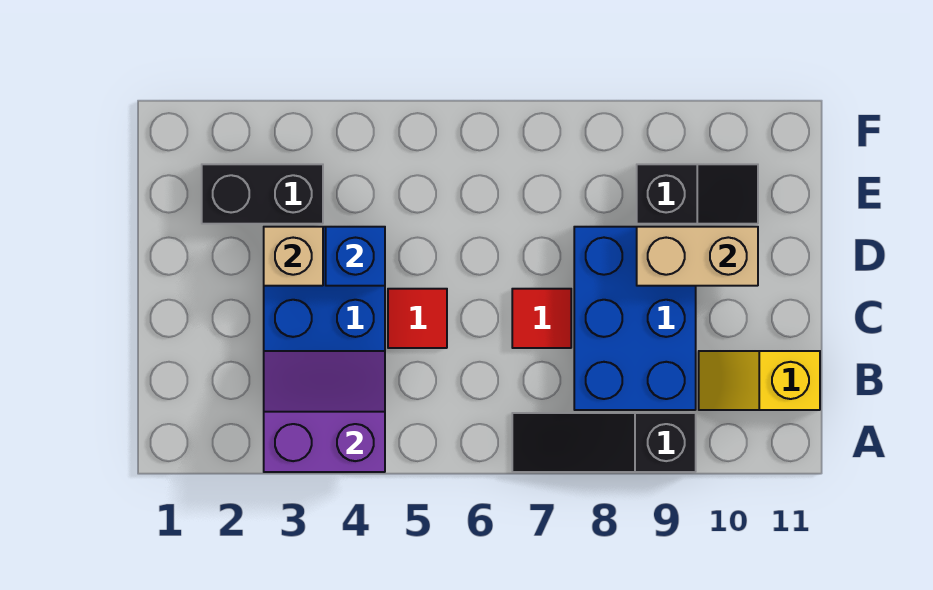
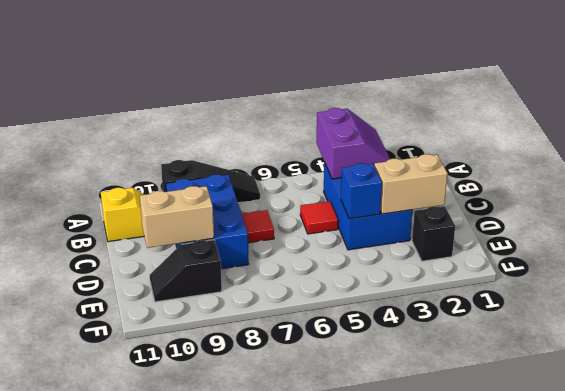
purple slope A3:B4 level 2 top A -> purple slope A3:B4 level 2 top 4
tan brick D3 level 2 -> tan brick D2:D3 level 2
black brick E2:E3 level 1 -> black brick E2 level 1

